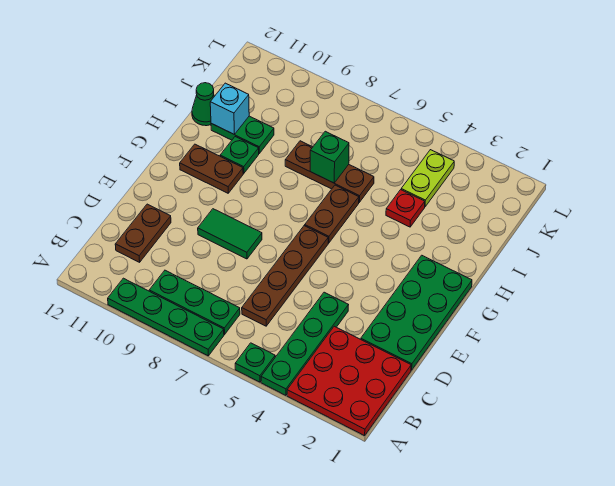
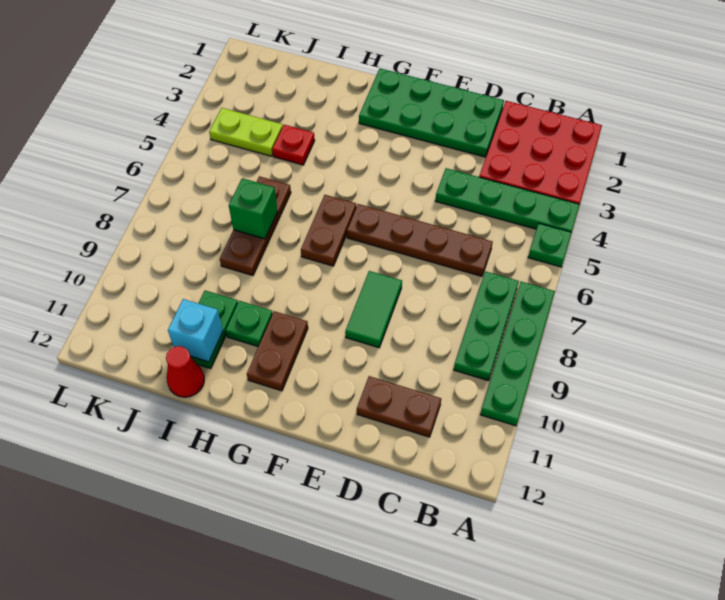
brown plate G6:H6 level 1 -> brown plate G6:G7 level 1
green cone I12 level 1 -> red cone I12 level 1

